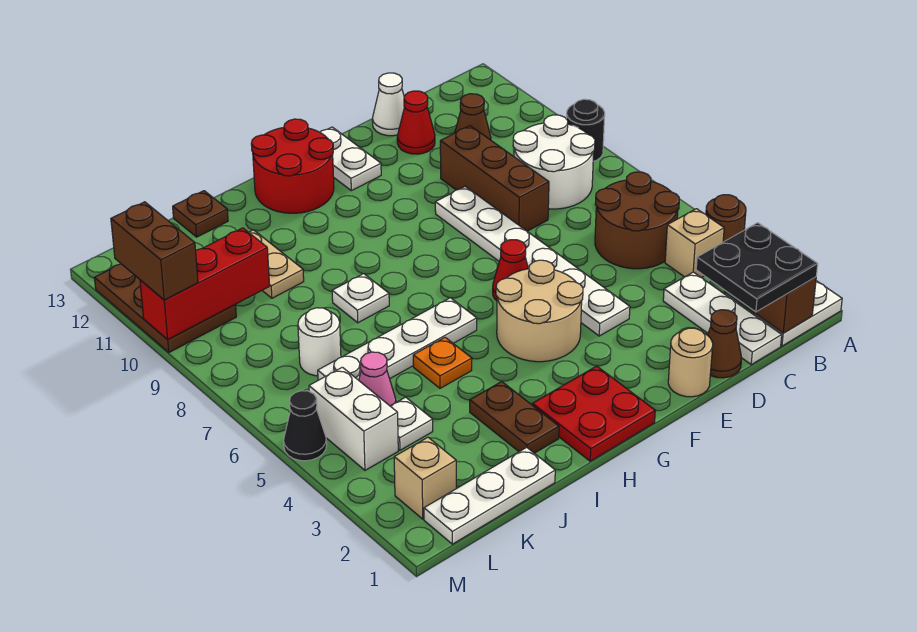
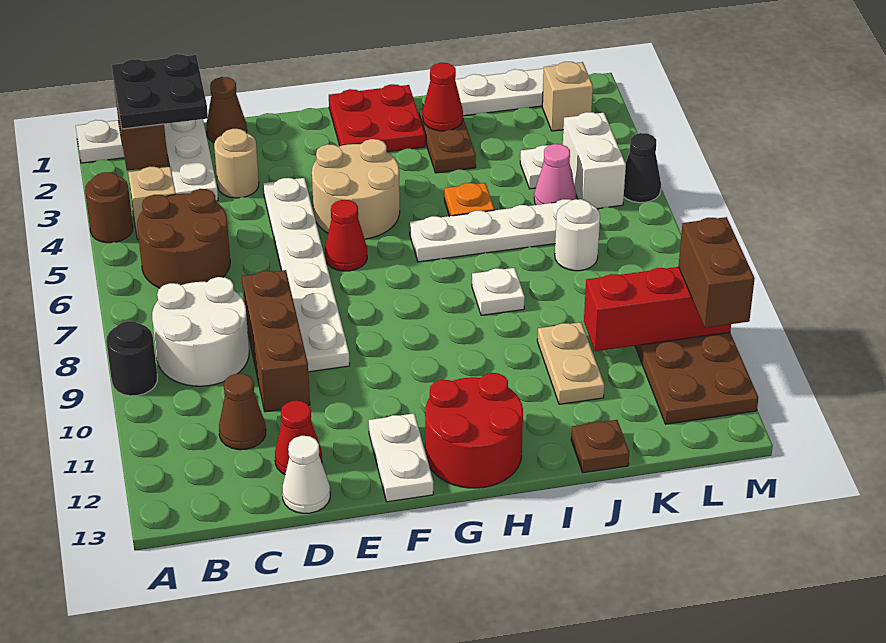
tan round brick E1 level 1 -> tan round brick D3 level 1
none -> red cone I2 level 2

